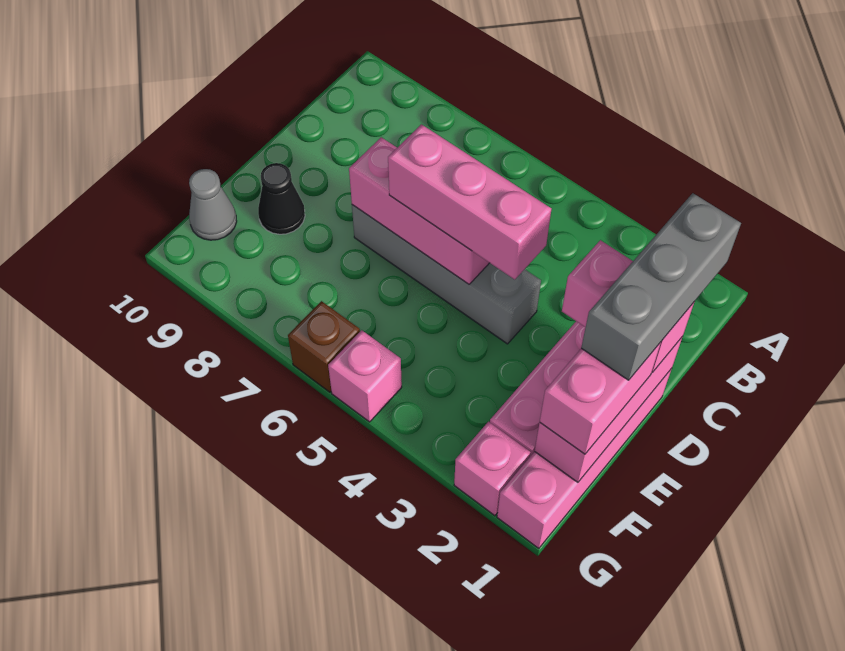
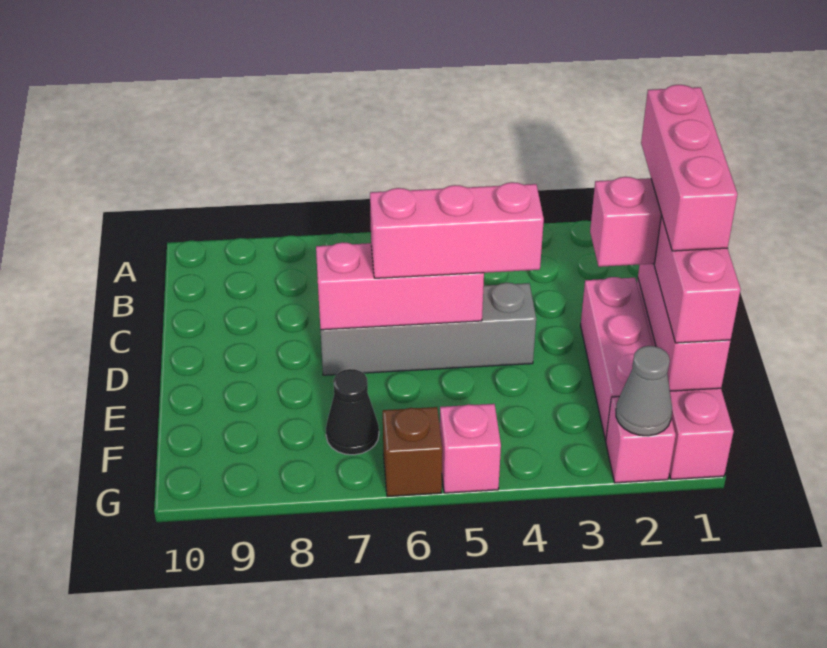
grey brick C1:E1 level 4 -> pink brick C1:E1 level 4
black cone E9 level 1 -> black cone F7 level 1
grey cone F10 level 1 -> grey cone G2 level 2

